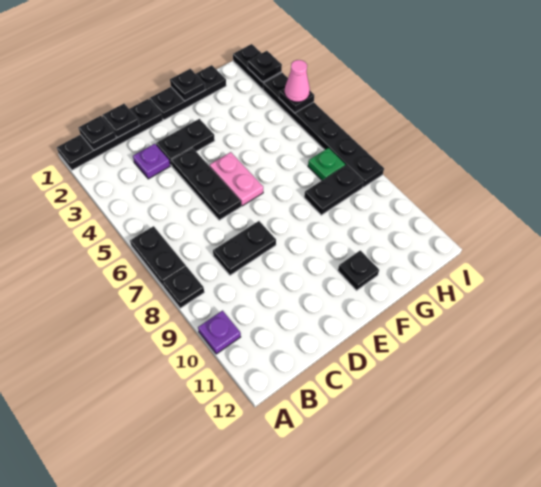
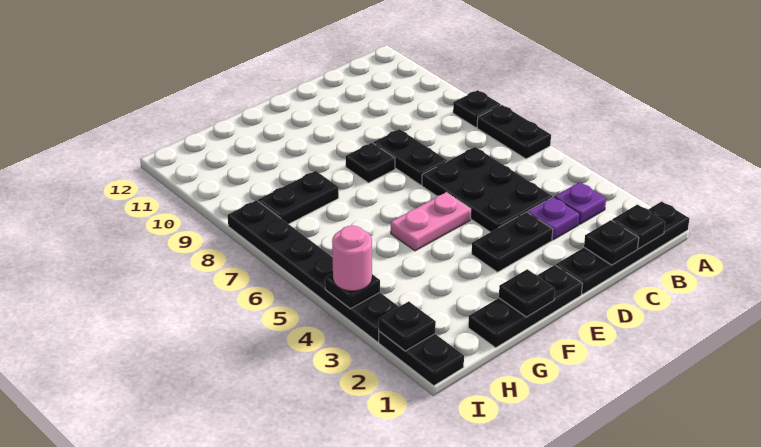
purple plate A10 level 1 -> purple plate B3 level 1
black plate C8:D8 level 1 -> black plate D7:D8 level 1
black plate D4:D6 level 1 -> black plate C4:D6 level 1
pink plate E5:E6 level 1 -> pink plate E5:F5 level 1
black plate F11 level 1 -> black plate E8 level 1
green plate H7 level 1 -> none
pink cone I4 level 3 -> pink round brick I4 level 3

